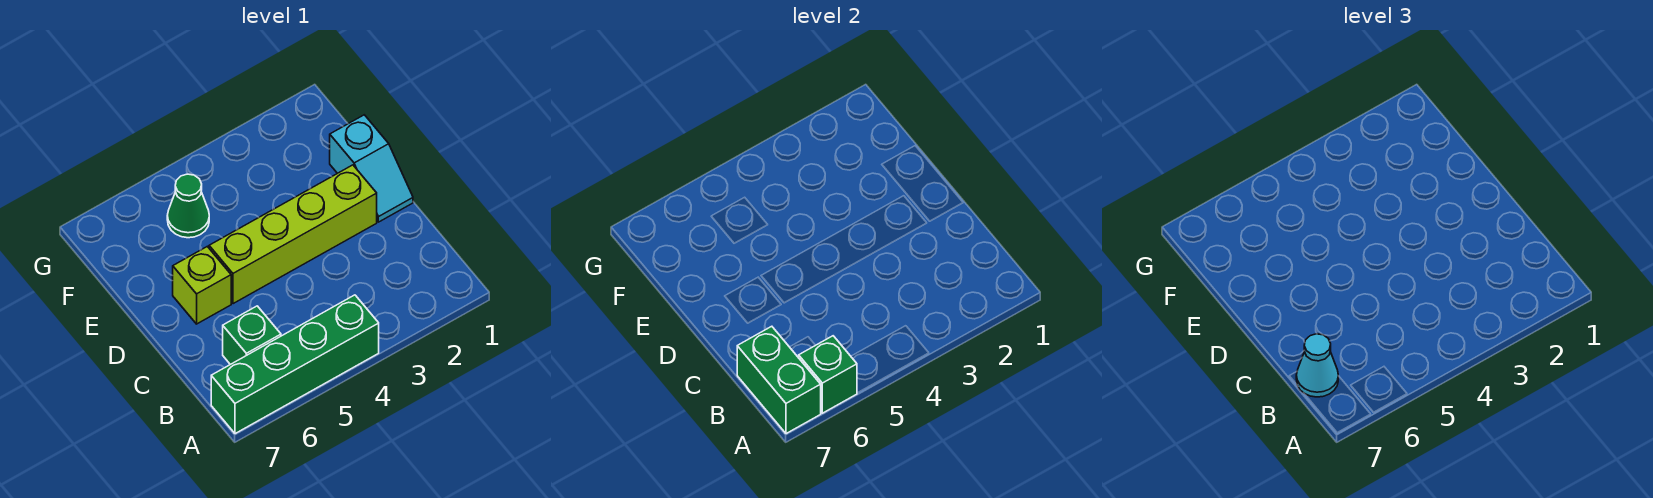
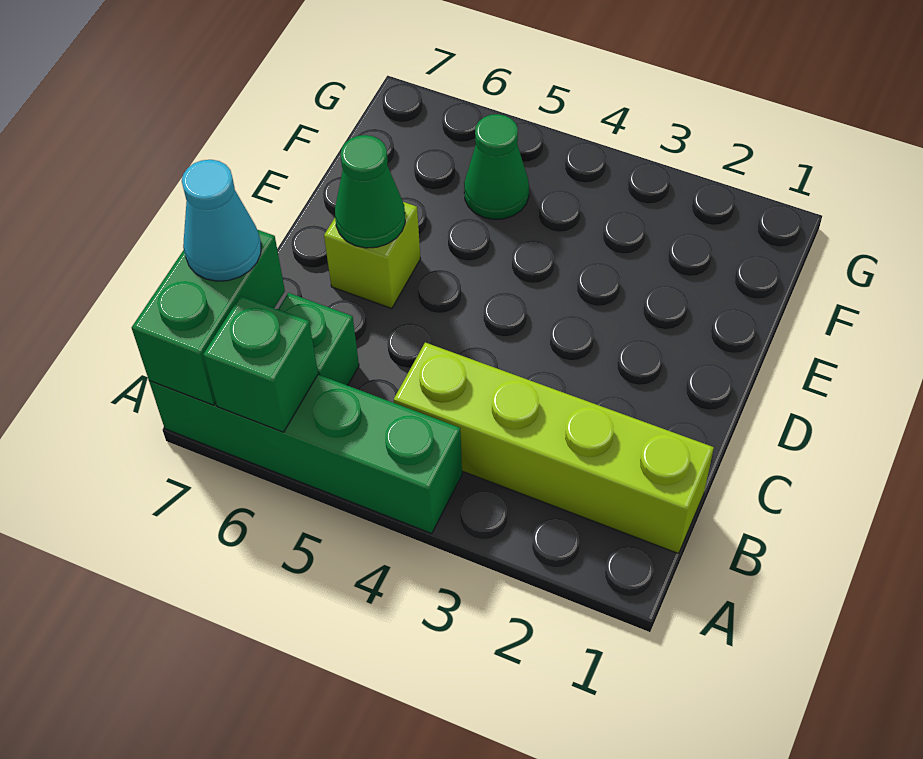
cyan slope D1:E1 level 1 top E -> none
lime brick D2:D5 level 1 -> lime brick B1:B4 level 1
none -> green cone D6 level 2

